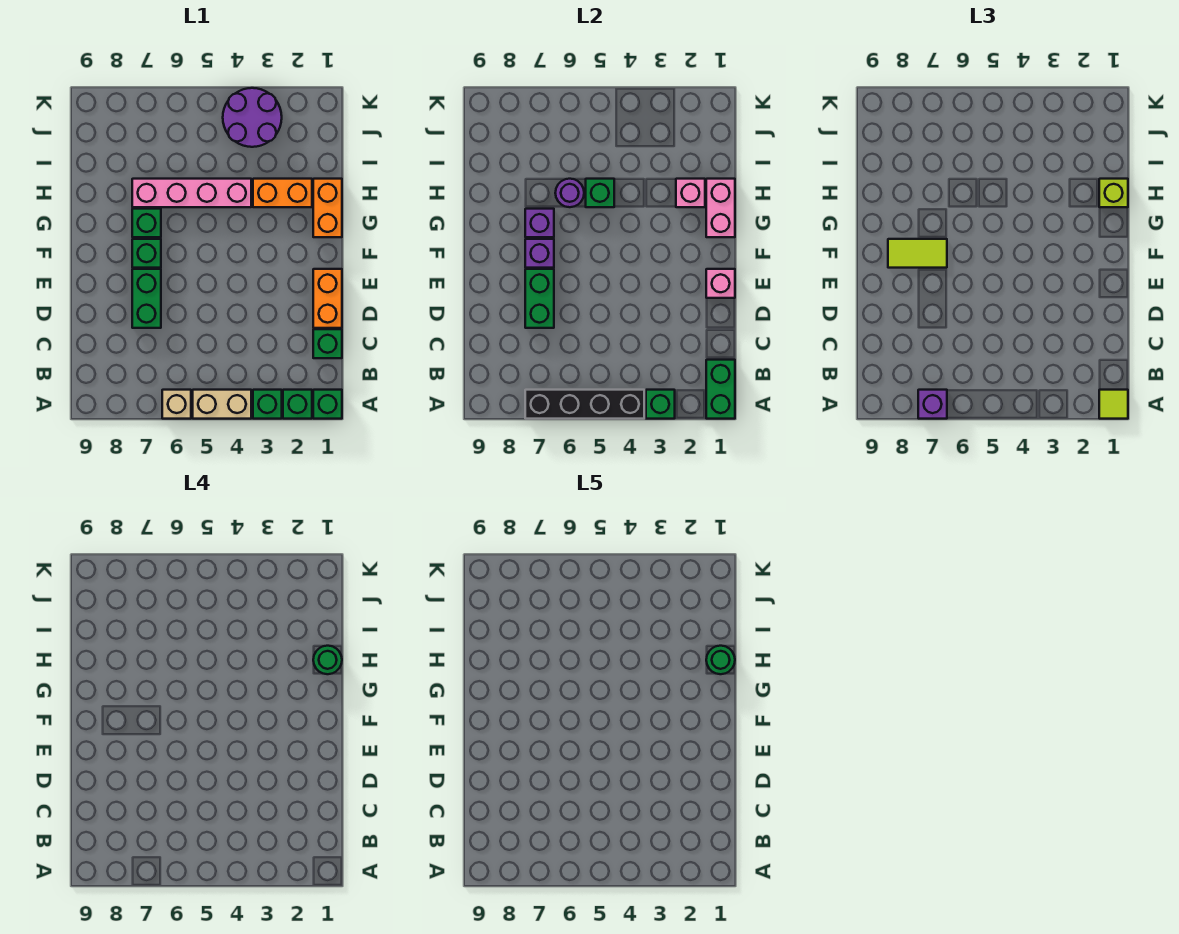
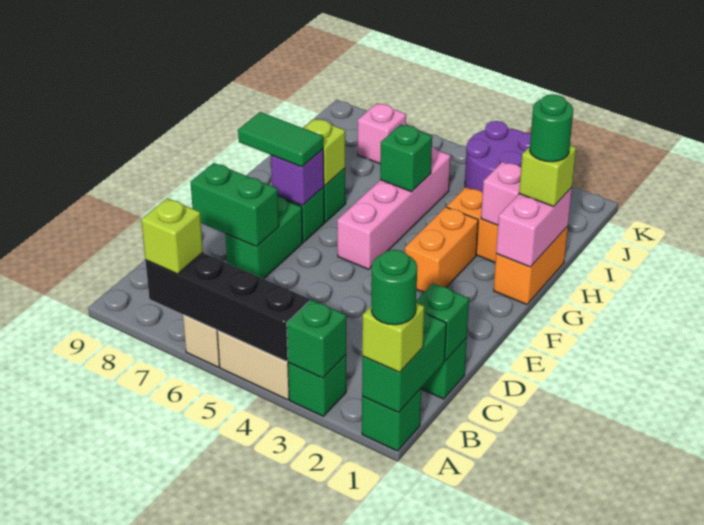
lime tile A1 level 3 -> lime brick A1 level 3
green brick A2 level 1 -> green brick C1 level 2
purple brick A7 level 3 -> lime brick A7 level 3
orange brick D1:E1 level 1 -> orange brick F3:G3 level 1
green brick D7:E7 level 2 -> green brick D7:D8 level 2
pink brick E1 level 2 -> pink brick J7 level 1
lime tile F7:F8 level 3 -> green tile F7:F8 level 3
purple brick G7 level 2 -> lime brick G7 level 2
green round brick H1 level 5 -> green round brick A1 level 4
pink brick H4:H7 level 1 -> pink brick F5:I5 level 1
purple round brick H6 level 2 -> none

